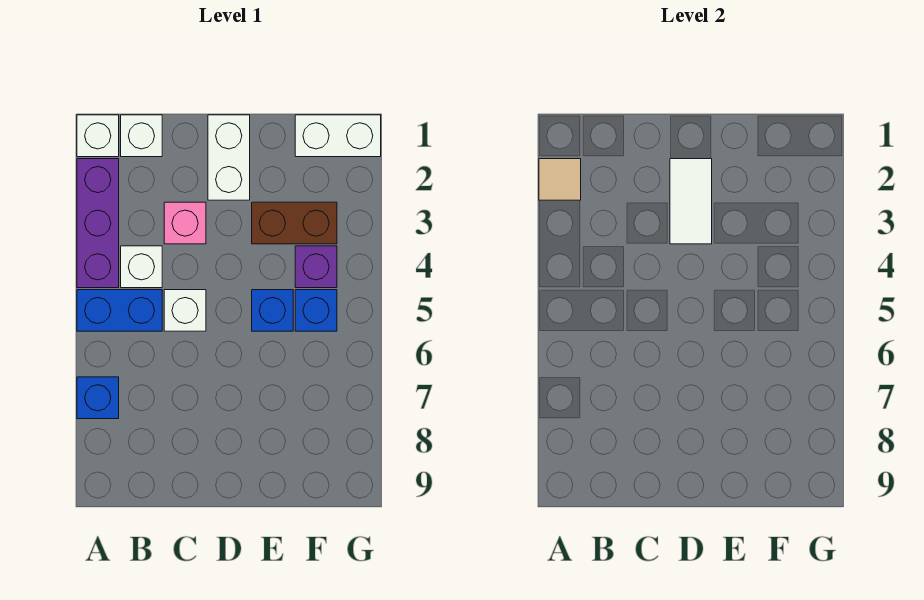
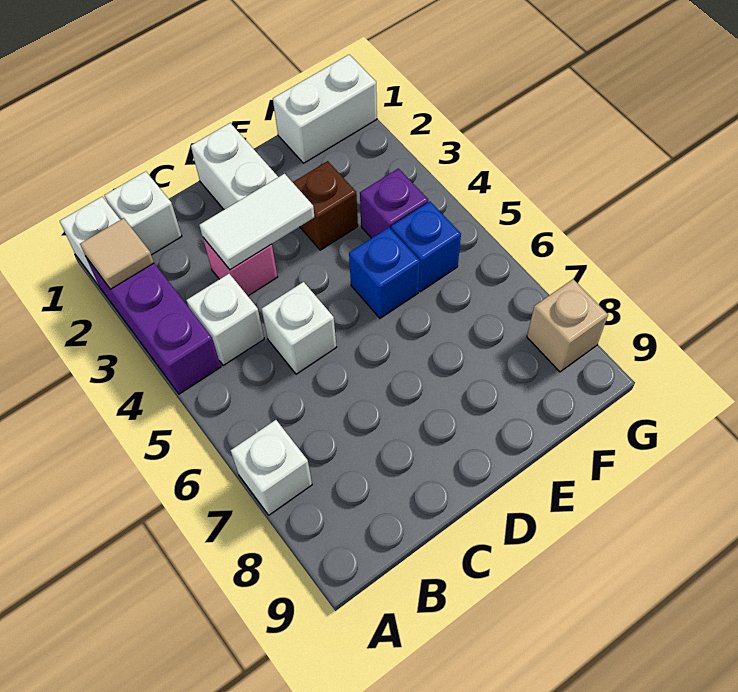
blue brick A5:B5 level 1 -> none
blue brick A7 level 1 -> white brick A7 level 1
white tile D2:D3 level 2 -> white tile C3:D3 level 2
brown brick E3:F3 level 1 -> brown brick E3 level 1
none -> tan brick G8 level 1

